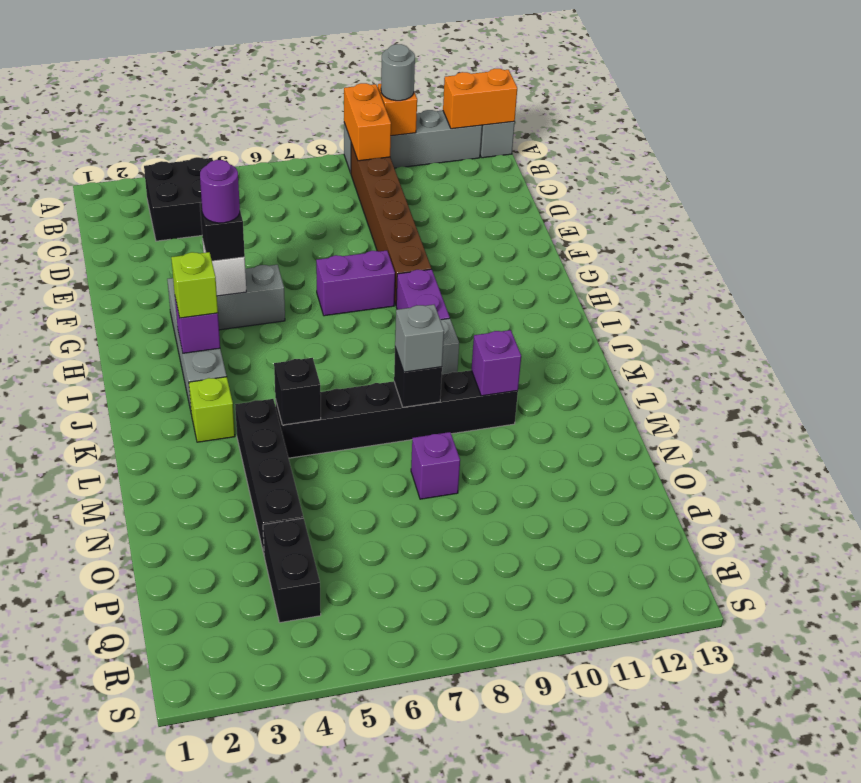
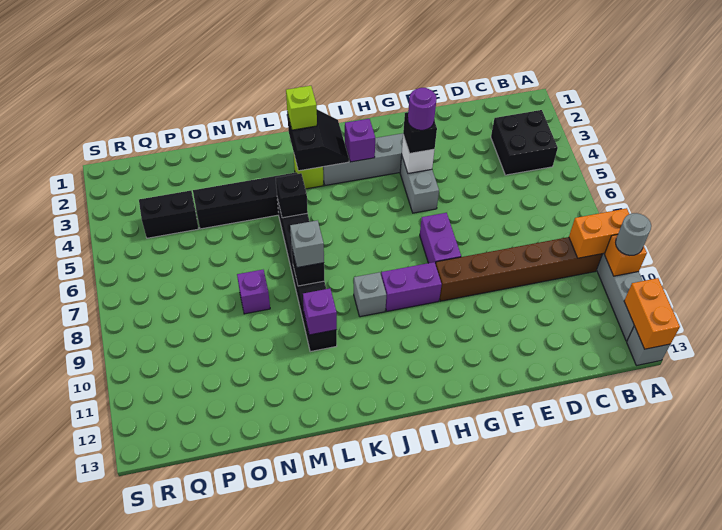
lime brick I3 level 3 -> lime brick K2 level 3
none -> black slope J2:K3 level 2 top K

